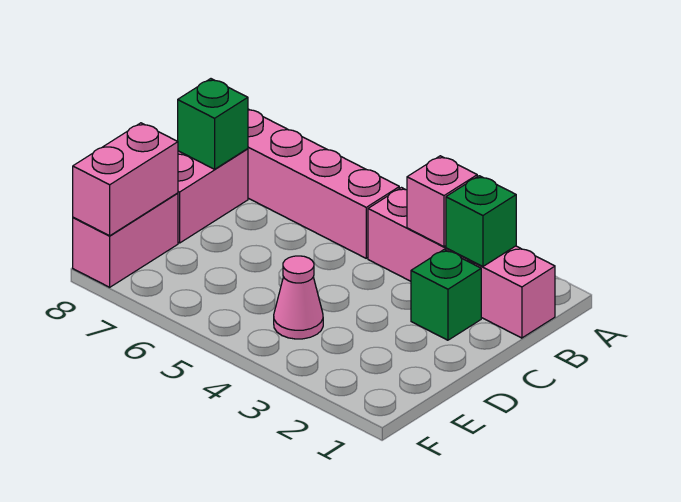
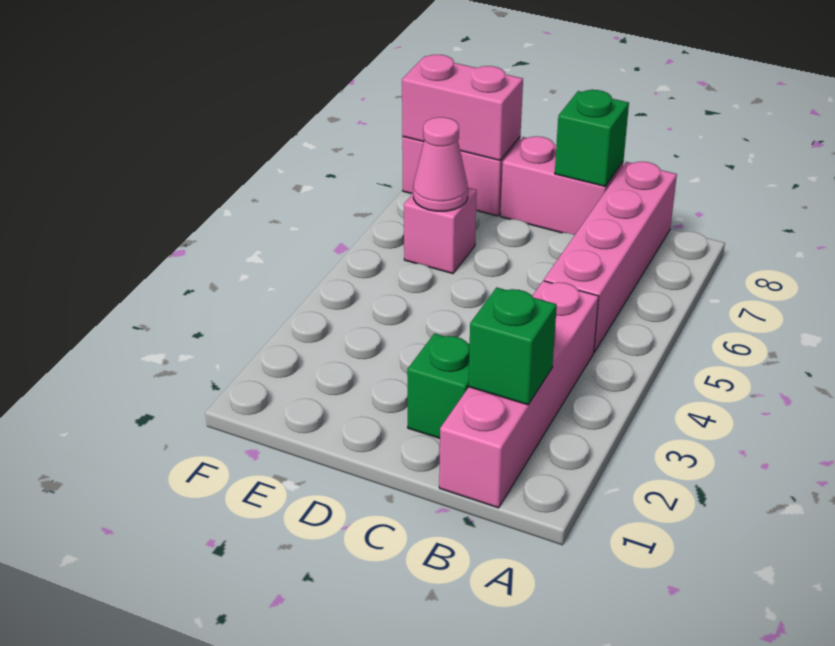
pink brick B3 level 2 -> pink brick E6 level 1
pink cone E4 level 1 -> pink cone E6 level 2

